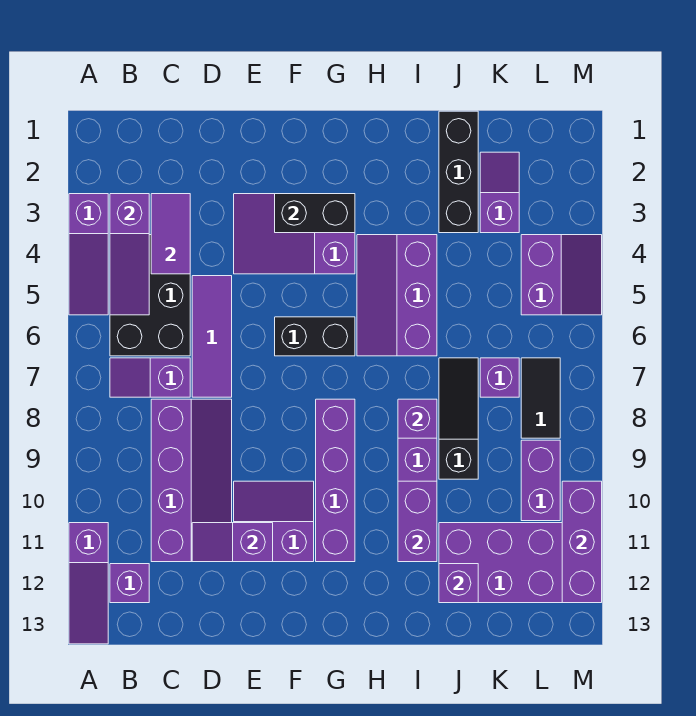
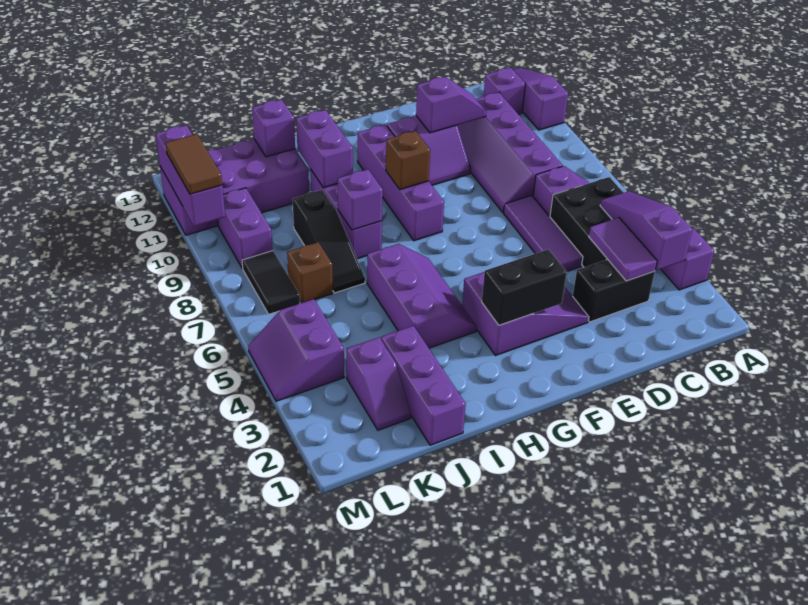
black brick F6:G6 level 1 -> black brick C3:D3 level 1
none -> brown brick G9 level 2
black brick J1:J3 level 1 -> purple brick J1:J3 level 1
purple brick K7 level 1 -> brown brick K7 level 1
none -> brown tile M10:M11 level 3

